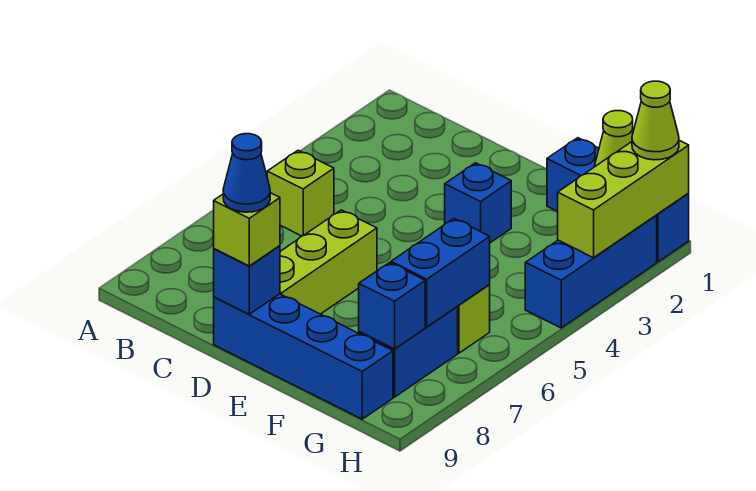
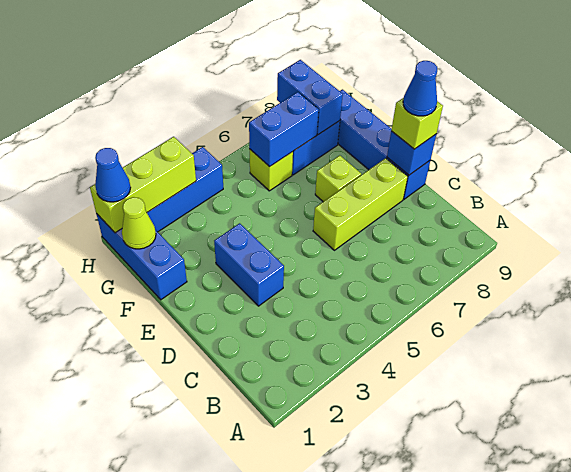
lime brick B5 level 1 -> lime brick E7 level 1
blue brick E3 level 1 -> blue brick D3:E3 level 1
blue brick G8 level 2 -> blue brick G8:H8 level 2
lime cone H1 level 3 -> blue cone H1 level 3

